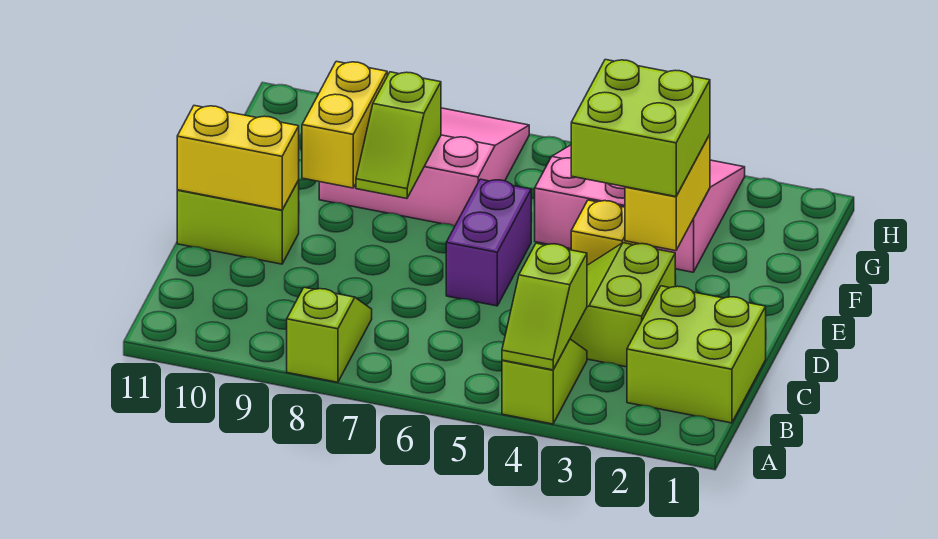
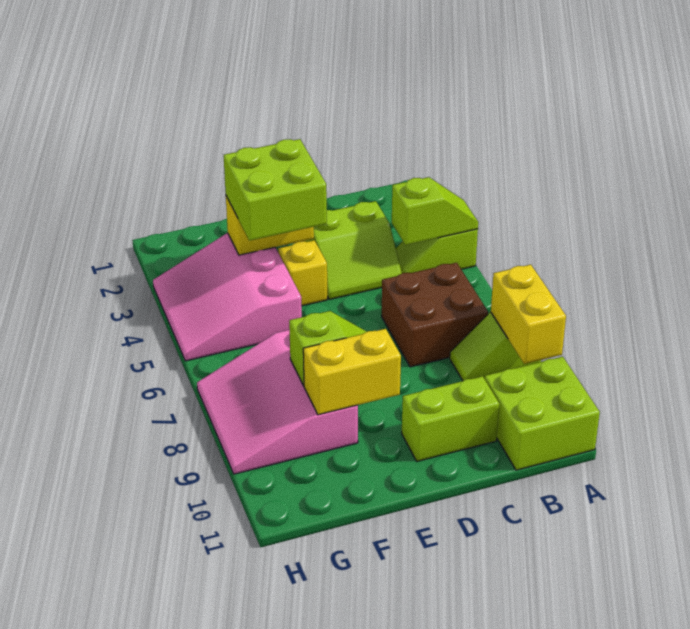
lime brick B1:C2 level 1 -> lime brick A10:B11 level 1
none -> brown brick B6:C7 level 1
purple brick D6:E6 level 1 -> none
lime brick D10:D11 level 1 -> lime brick C10:D10 level 1
yellow brick D10:D11 level 2 -> yellow brick A8:A9 level 2

